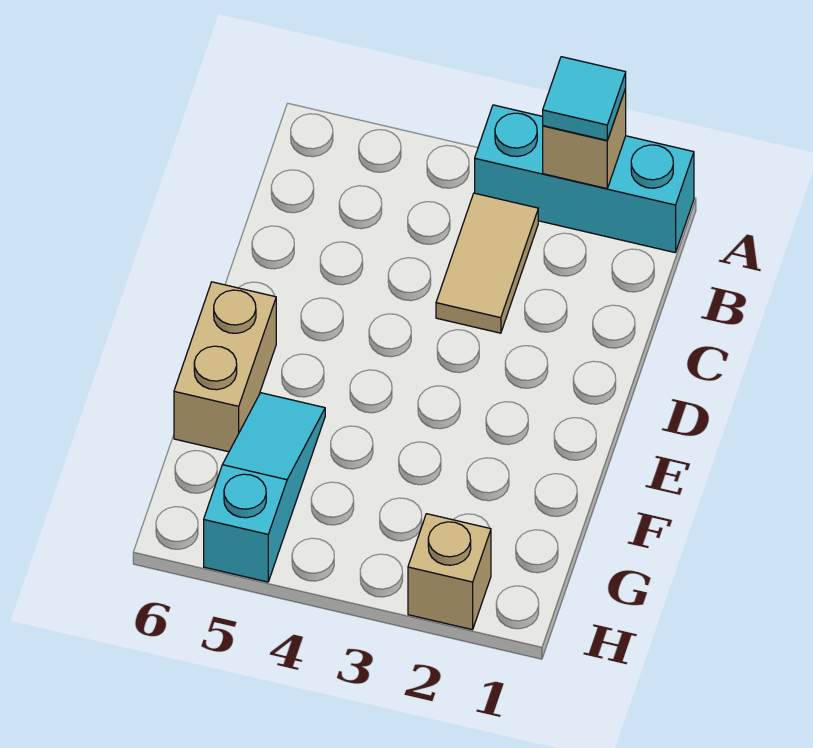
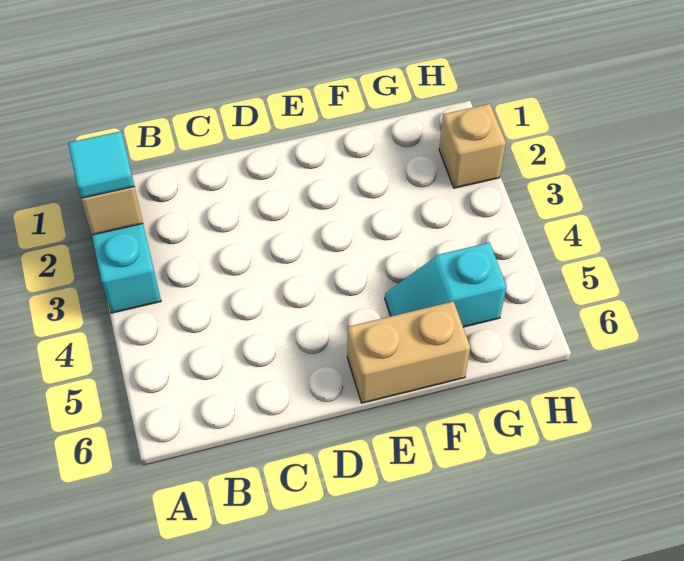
tan tile B3:C3 level 1 -> none
cyan slope F5:H5 level 1 top H -> cyan slope F5:G5 level 1 top G

